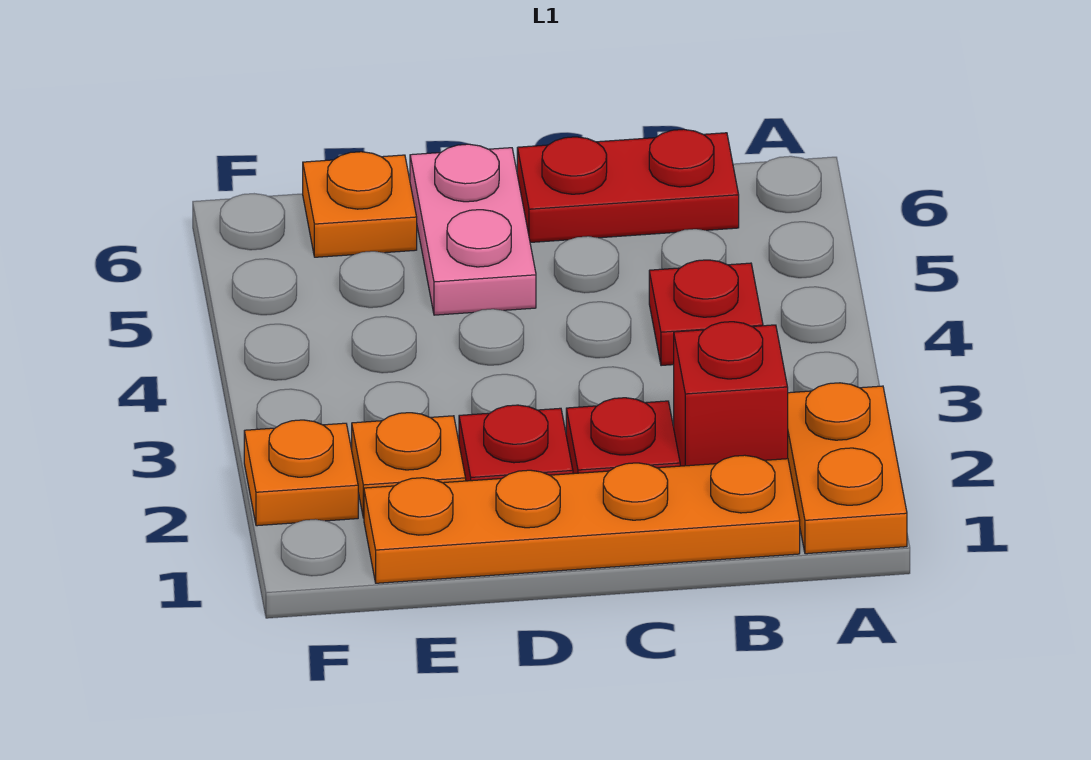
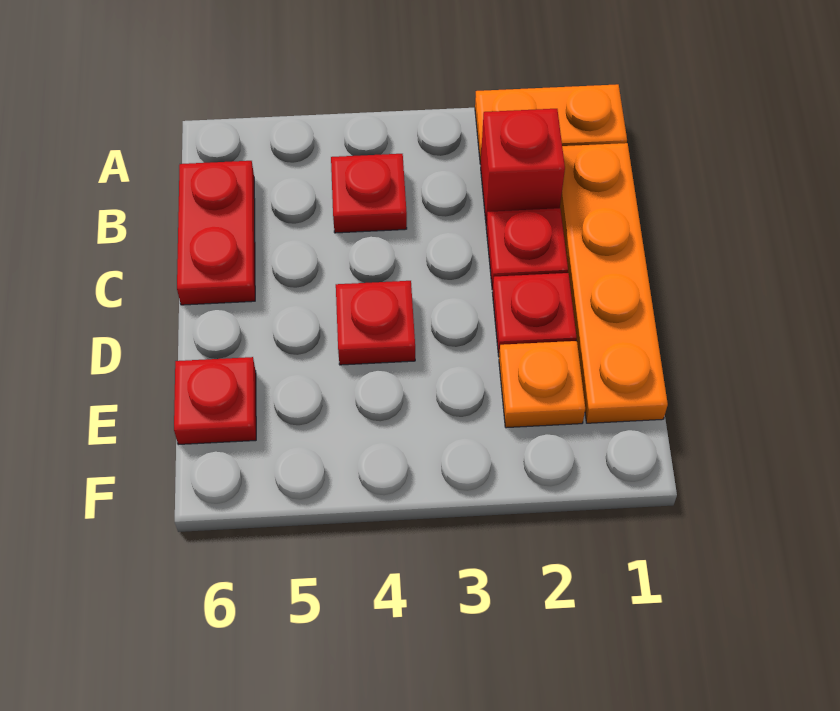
none -> red plate D4 level 1
pink plate D5:D6 level 1 -> none
orange plate E6 level 1 -> red plate E6 level 1
orange plate F2 level 1 -> none

